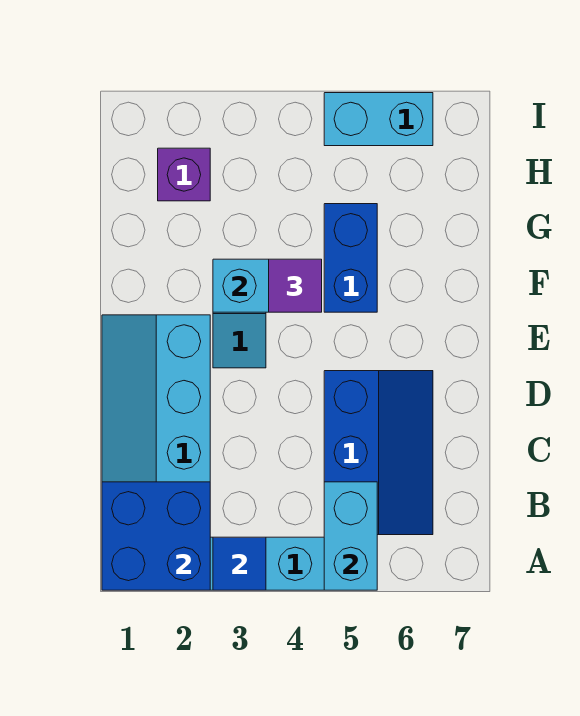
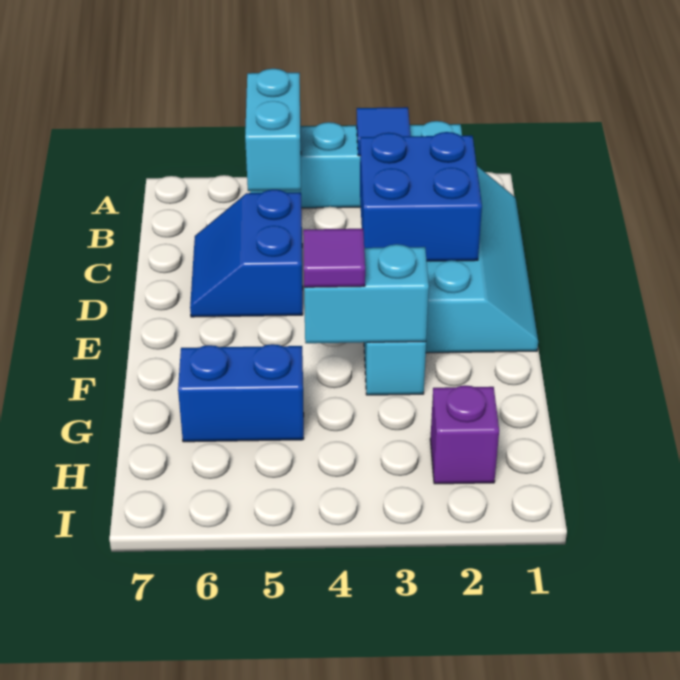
blue brick A1:B2 level 2 -> blue brick C2:D3 level 2
blue slope B5:D6 level 1 top 5 -> blue slope C5:D6 level 1 top 5
blue brick F5:G5 level 1 -> blue brick G5:G6 level 1
cyan brick I5:I6 level 1 -> none

